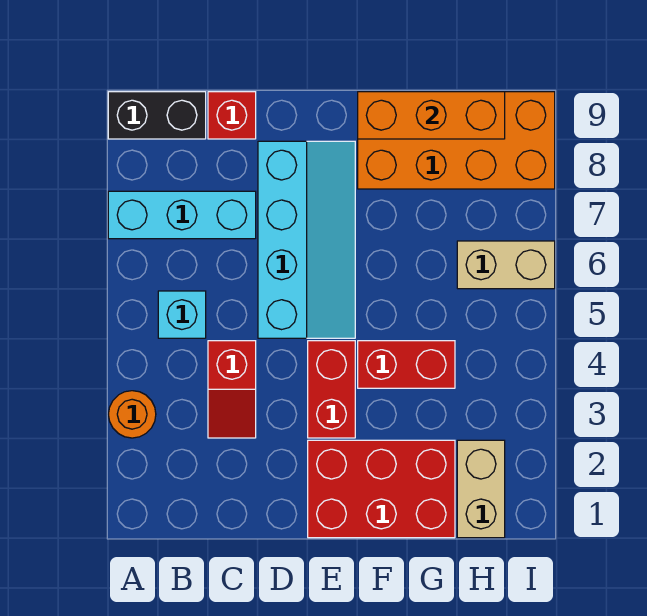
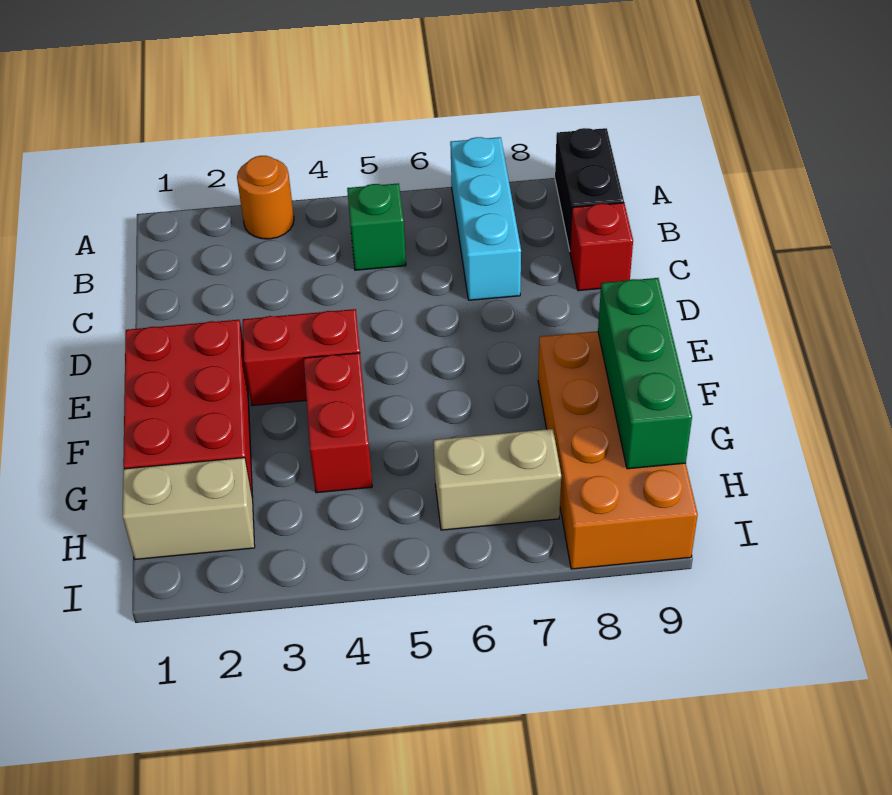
cyan brick B5 level 1 -> green brick B5 level 1
red slope C3:C4 level 1 top 4 -> none
cyan slope D5:E8 level 1 top D -> none
orange brick F9:H9 level 2 -> green brick F9:H9 level 2
tan brick H6:I6 level 1 -> tan brick H6:H7 level 1

